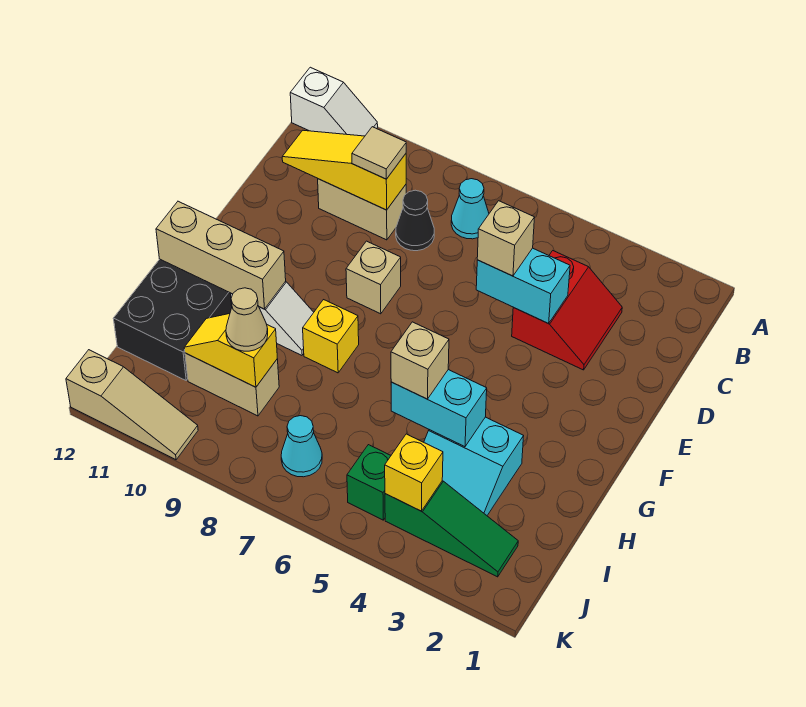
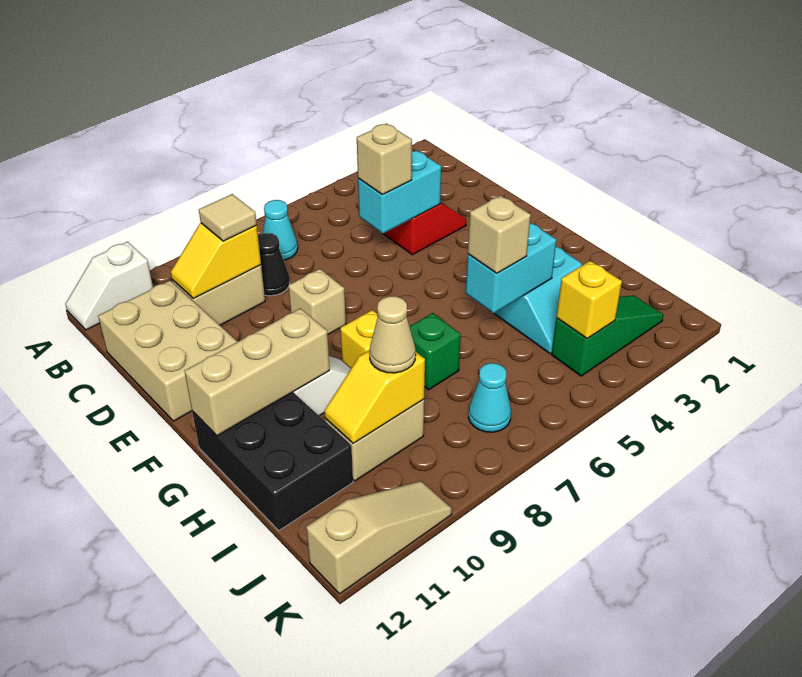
white slope A11:A12 level 1 top 12 -> white slope A11:A12 level 1 top 11
yellow slope C9:C11 level 2 top 9 -> yellow slope C9:C10 level 2 top 9
none -> tan brick C11:E12 level 1
green brick J5 level 1 -> green brick H7 level 1

